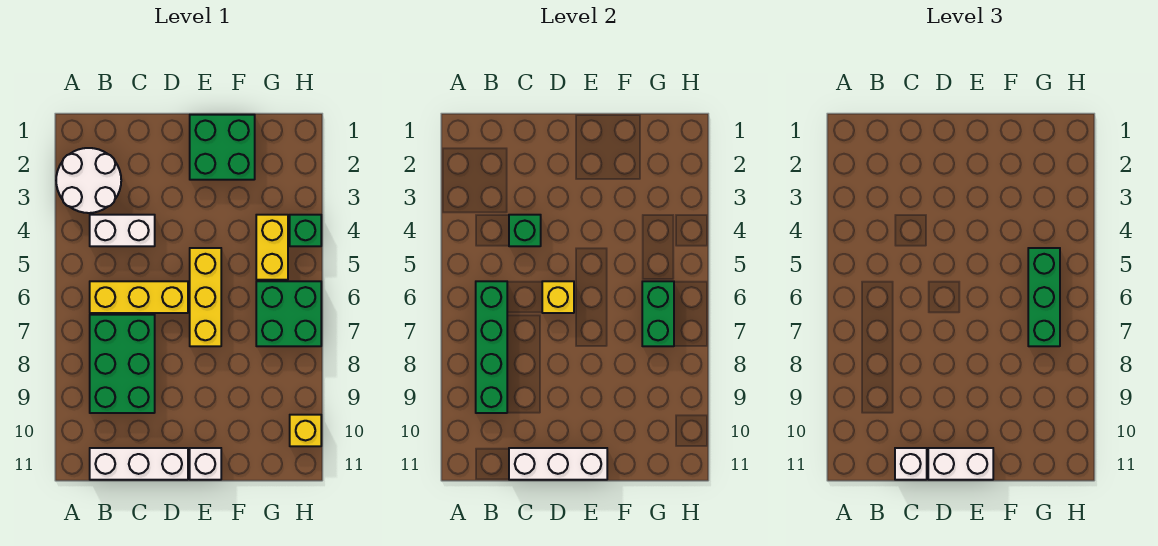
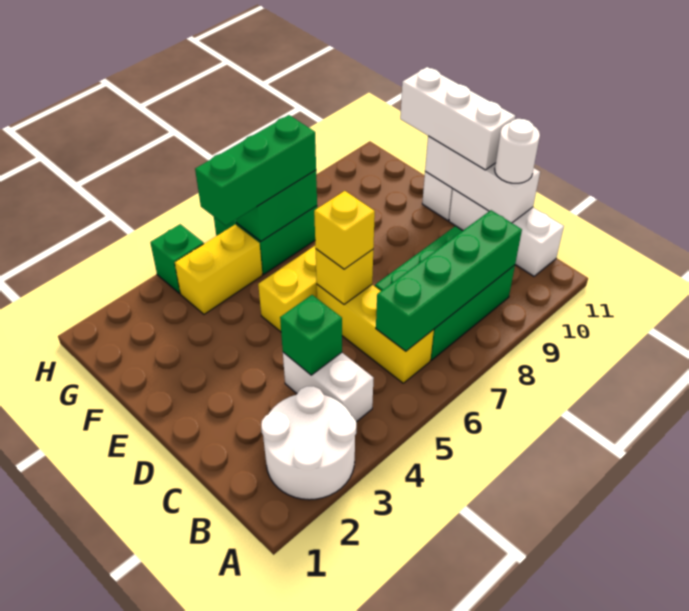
white brick C11 level 3 -> white round brick C11 level 3
white brick D11:E11 level 3 -> white brick D11:F11 level 3
green brick E1:F2 level 1 -> none
yellow brick H10 level 1 -> yellow brick D6 level 3

